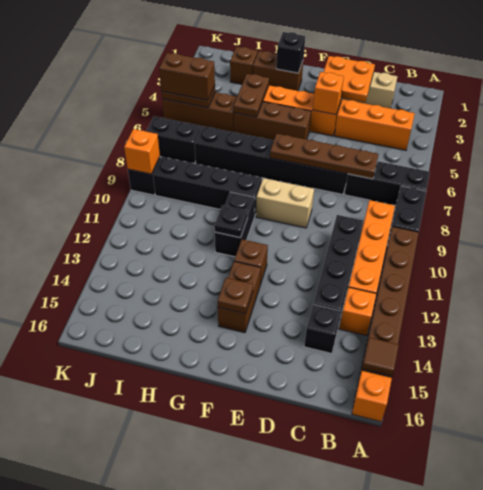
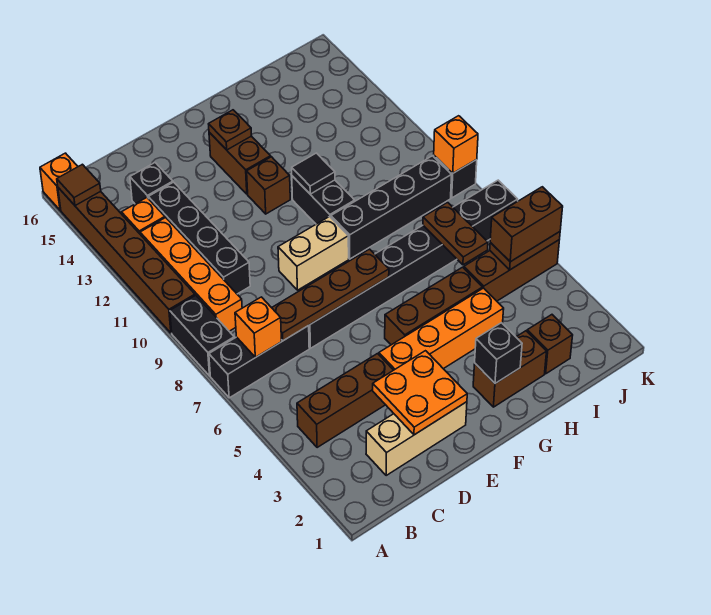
orange brick B4:D4 level 1 -> brown brick B4:D4 level 1
orange brick E4 level 2 -> orange brick B7 level 2
black plate G11 level 2 -> black tile G11 level 2
brown plate H4:H5 level 2 -> brown plate I6:I7 level 2

